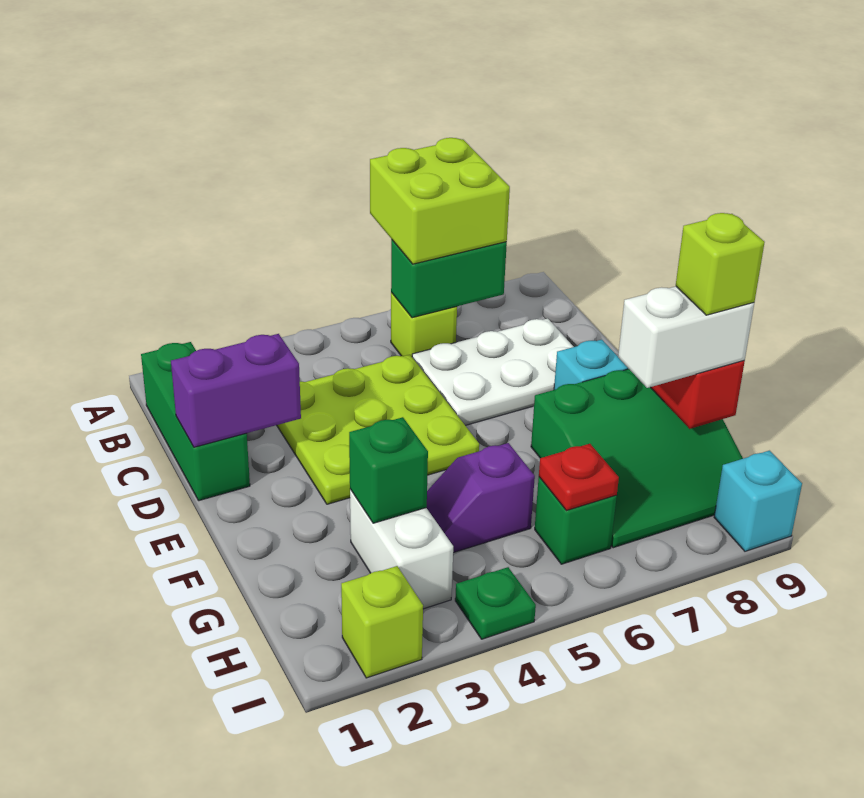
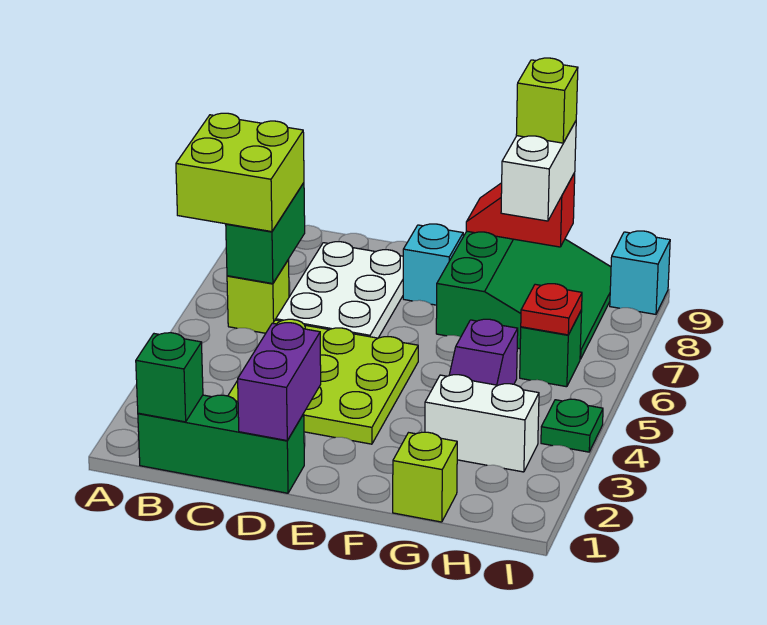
green brick G3 level 2 -> green brick B1 level 2
lime brick I2 level 1 -> lime brick G1 level 1

